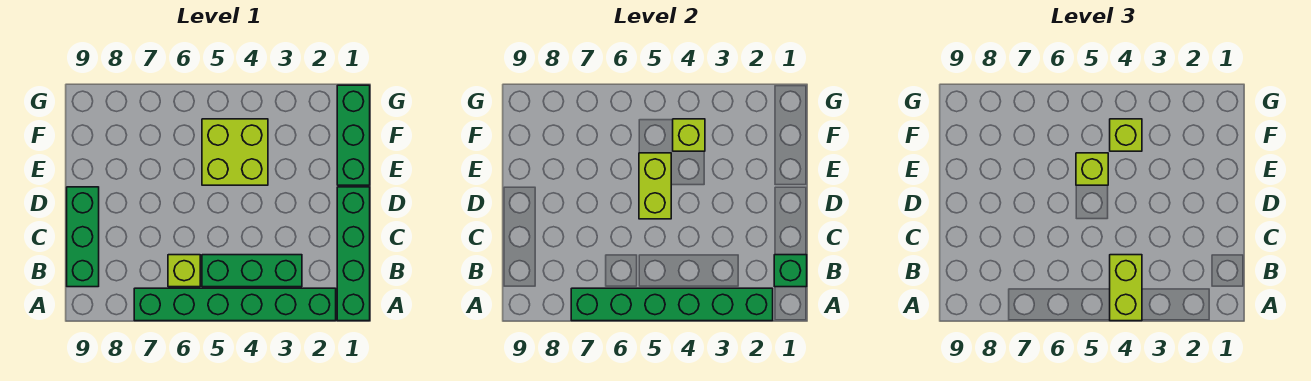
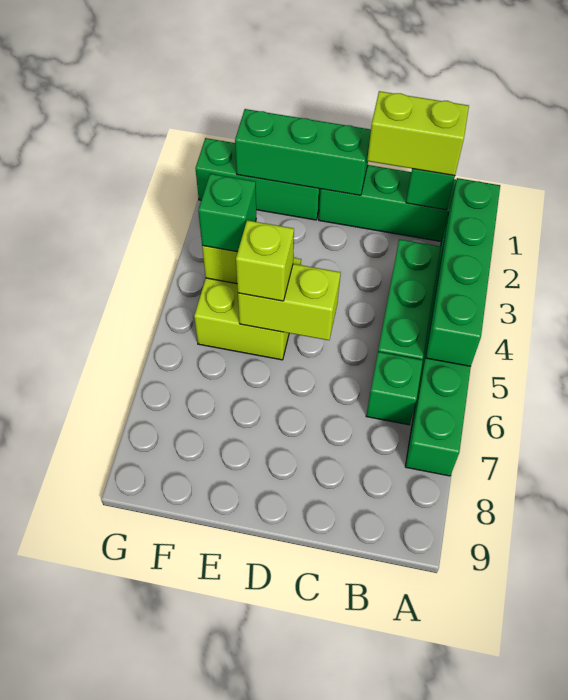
green brick A2:A7 level 2 -> green brick A2:A5 level 2
lime brick A4:B4 level 3 -> lime brick B1:C1 level 3
lime brick B6 level 1 -> green brick B6 level 1
green brick B9:D9 level 1 -> green brick D1:F1 level 2
lime brick F4 level 3 -> green brick F4 level 3

